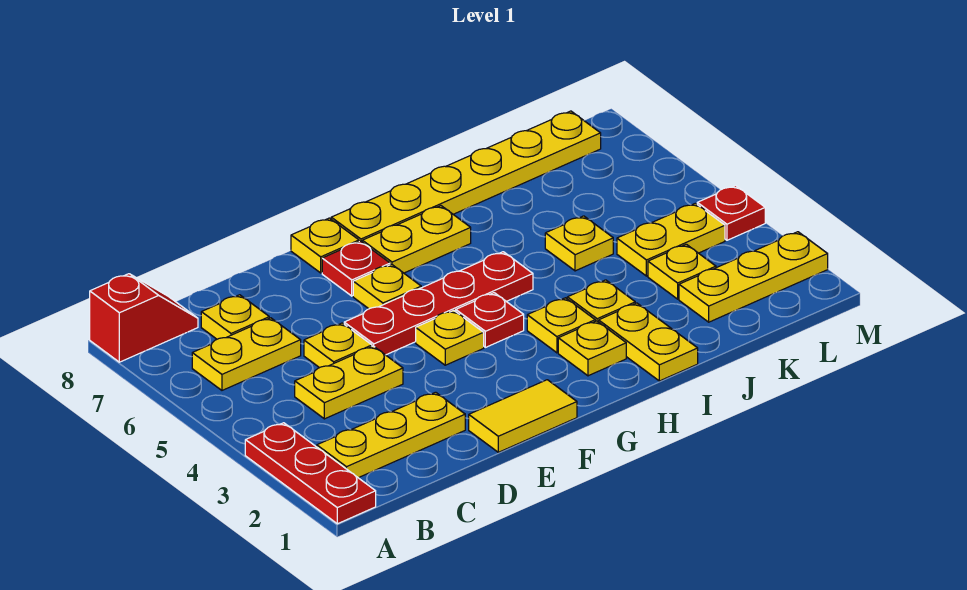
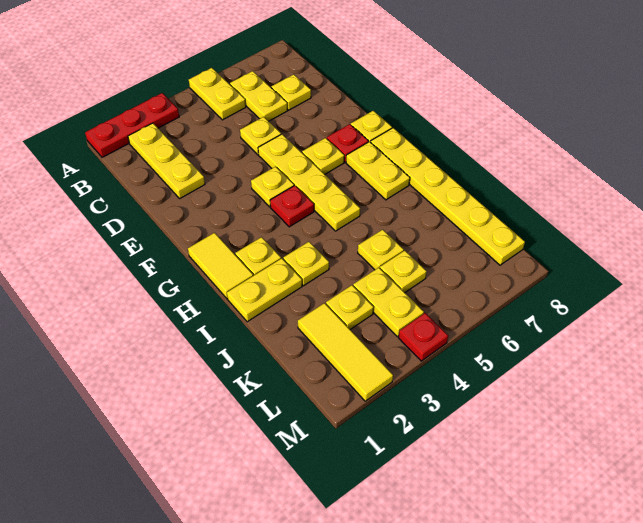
red slope A8:B8 level 1 top A -> none
yellow plate C4:D4 level 1 -> yellow plate A5:B5 level 1
yellow tile E1:F1 level 1 -> yellow tile G1:H1 level 1
red plate E5:H5 level 1 -> yellow plate E5:H5 level 1
yellow plate H3 level 1 -> yellow plate K5 level 1
yellow plate K2:M2 level 1 -> yellow tile K2:M2 level 1

